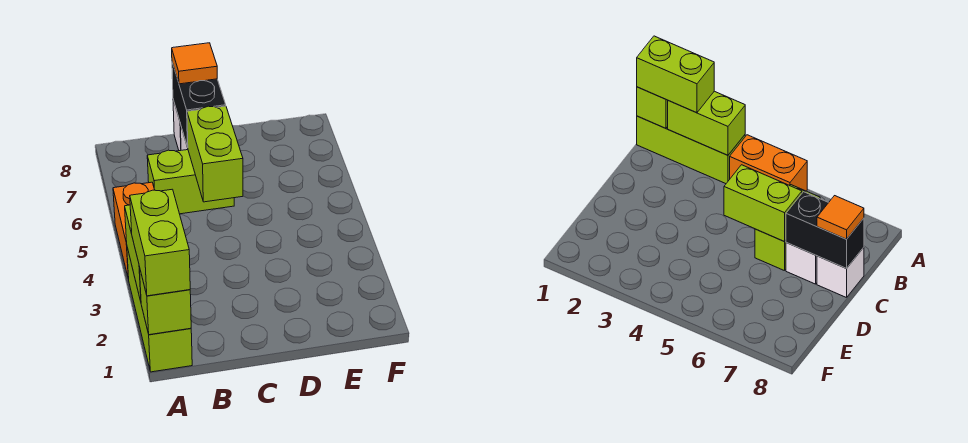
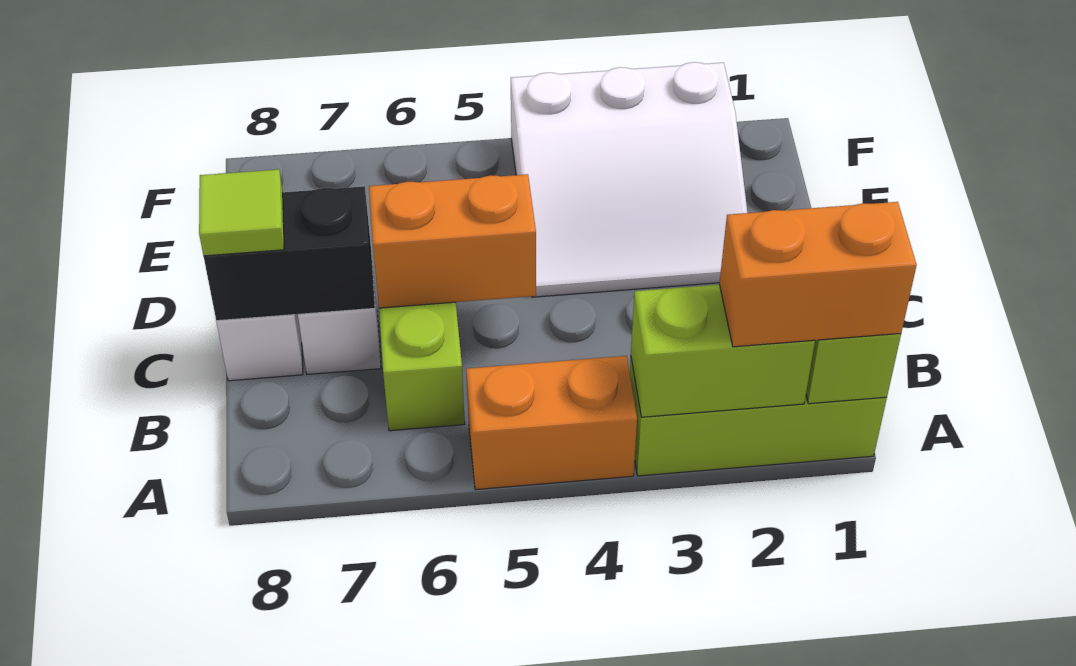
lime brick A1:A2 level 3 -> orange brick A1:A2 level 3
lime brick C5:C6 level 2 -> orange brick C5:C6 level 2
orange tile C8 level 3 -> lime tile C8 level 3
none -> white slope D2:F4 level 1 top F

